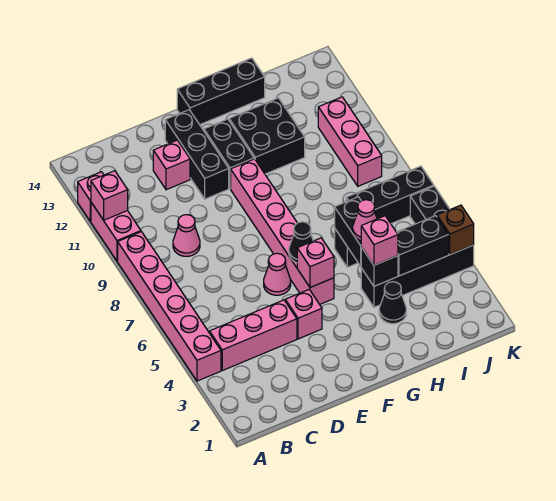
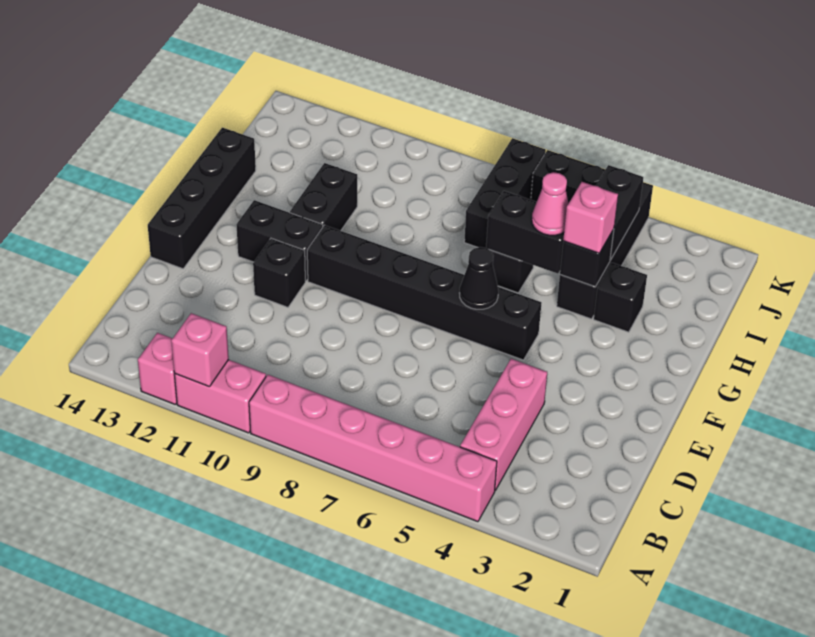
pink cone C9 level 1 -> none
pink brick D12 level 1 -> none
pink brick E4 level 1 -> none
pink cone E6 level 1 -> none
black brick E11:E13 level 1 -> black brick E11 level 1
pink brick F5:F10 level 1 -> black brick F5:F10 level 1
pink brick F5 level 2 -> none
black brick F14:H14 level 1 -> black brick E14:H14 level 1
black brick G11:H12 level 1 -> black brick G11:H11 level 1
black cone H3 level 1 -> black brick H3 level 1
pink brick J9:J11 level 1 -> none
brown brick K4 level 2 -> none

